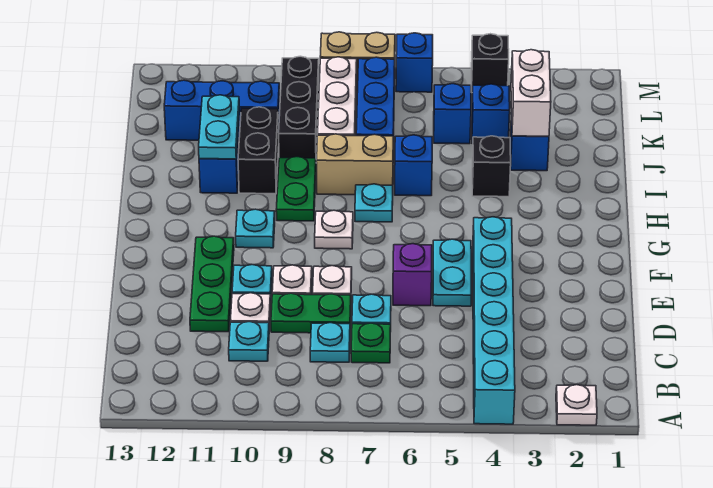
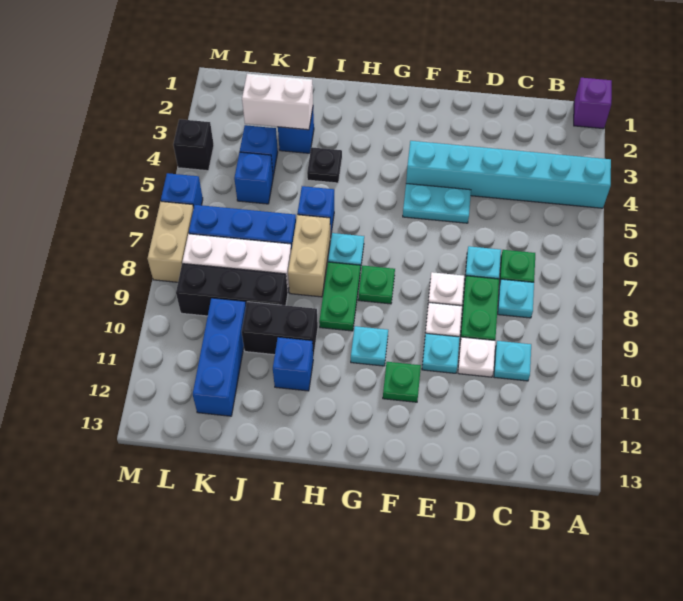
white plate A2 level 1 -> none
green plate D11:F11 level 1 -> green plate F11 level 1
purple brick E6 level 1 -> purple brick A1 level 1
white plate G8 level 1 -> green plate G8 level 1
green plate H9:I9 level 1 -> green plate H8:H9 level 1
black brick I4 level 1 -> black plate I4 level 1
cyan plate I11:J11 level 2 -> none

